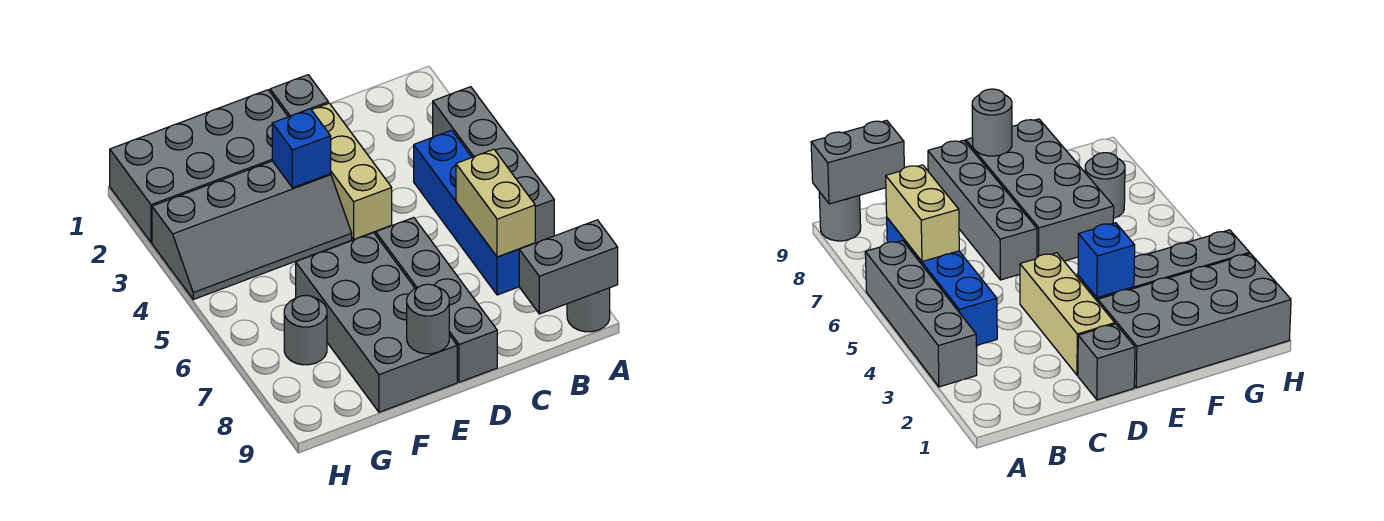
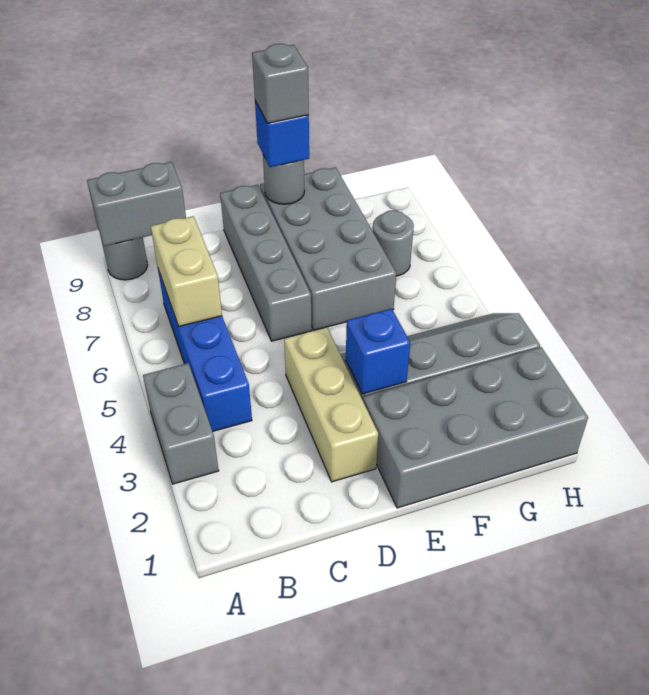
grey brick A3:A6 level 1 -> grey brick A3:A4 level 1
grey brick D1 level 1 -> grey brick E9 level 4
none -> blue brick E9 level 3

